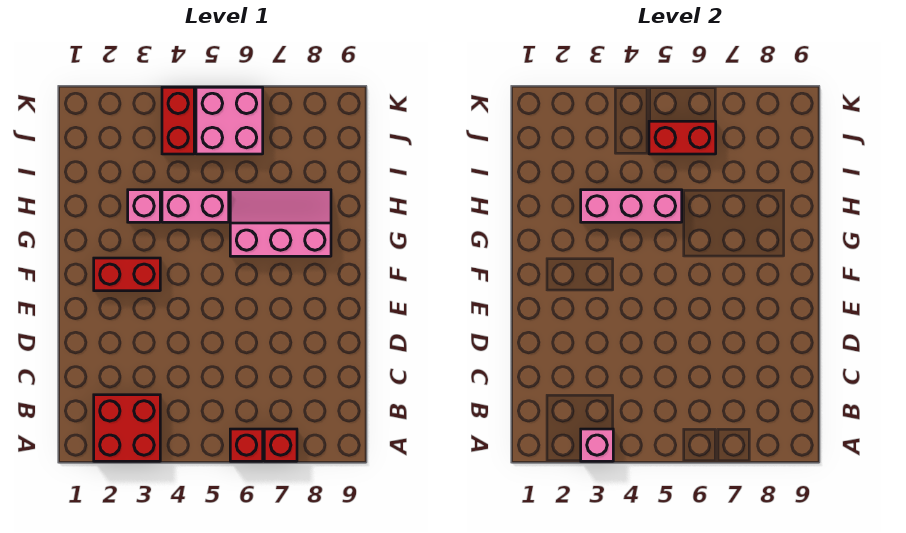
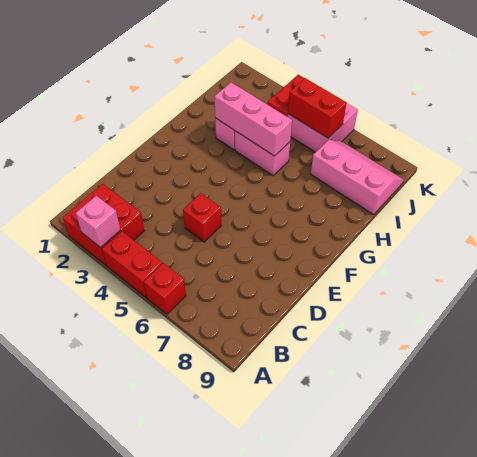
red brick A7 level 1 -> red brick D5 level 1
red brick F2:F3 level 1 -> red brick A4:A5 level 1
pink slope G6:H8 level 1 top G -> pink slope I7:J9 level 1 top I

